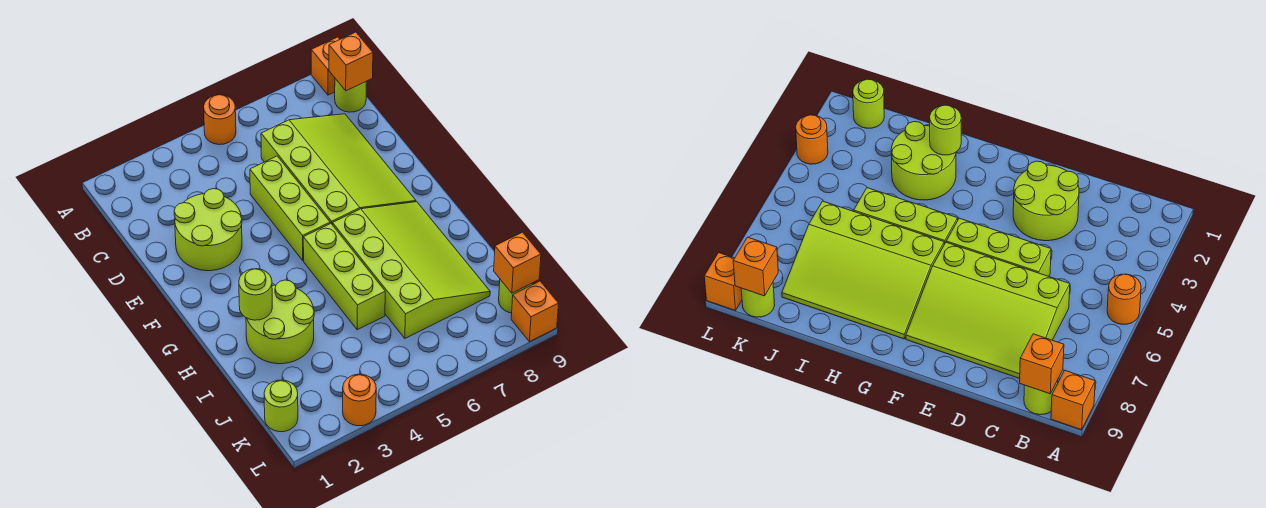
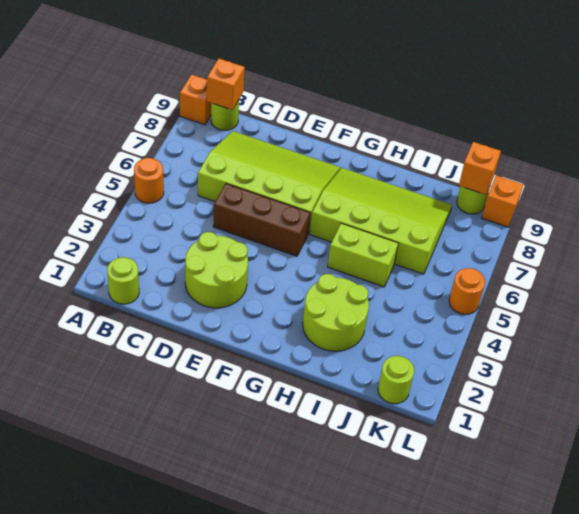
lime brick D5:F5 level 1 -> brown brick D5:F5 level 1
lime brick G5:I5 level 1 -> lime brick H5:I5 level 1
lime round brick H2 level 2 -> lime round brick B1 level 1
orange round brick L3 level 1 -> orange round brick L5 level 1

